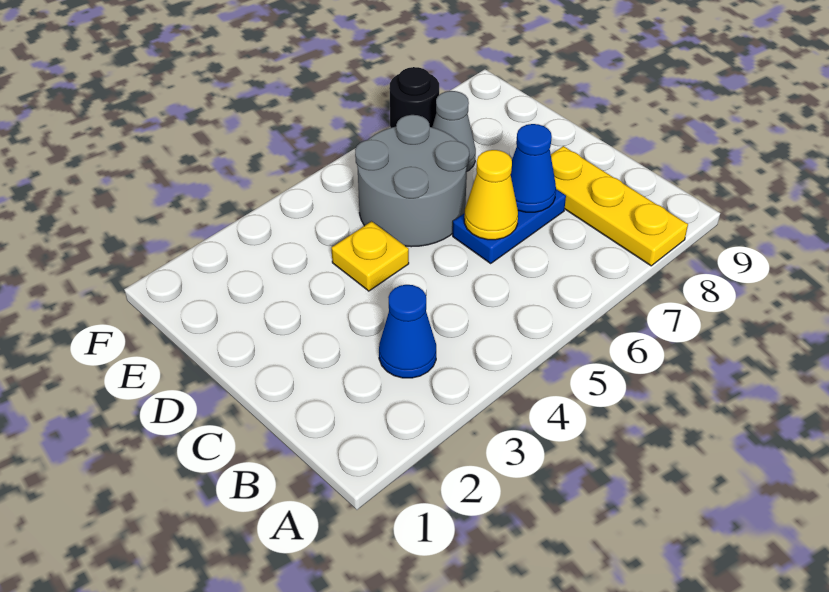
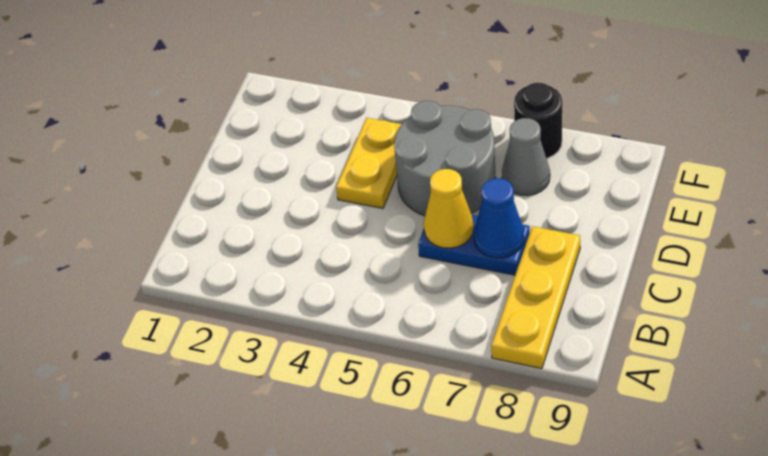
blue cone B3 level 1 -> none
yellow plate D4 level 1 -> yellow plate D4:E4 level 1

